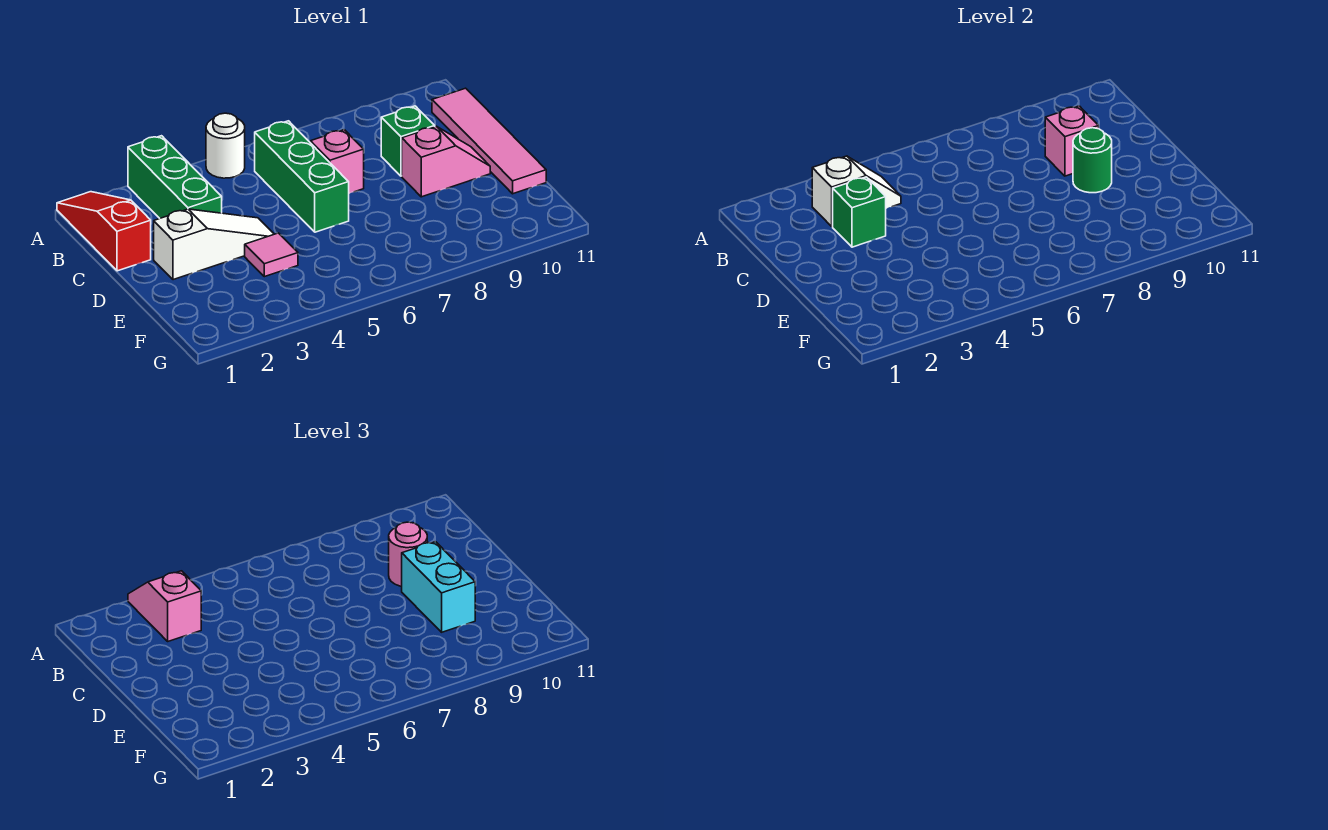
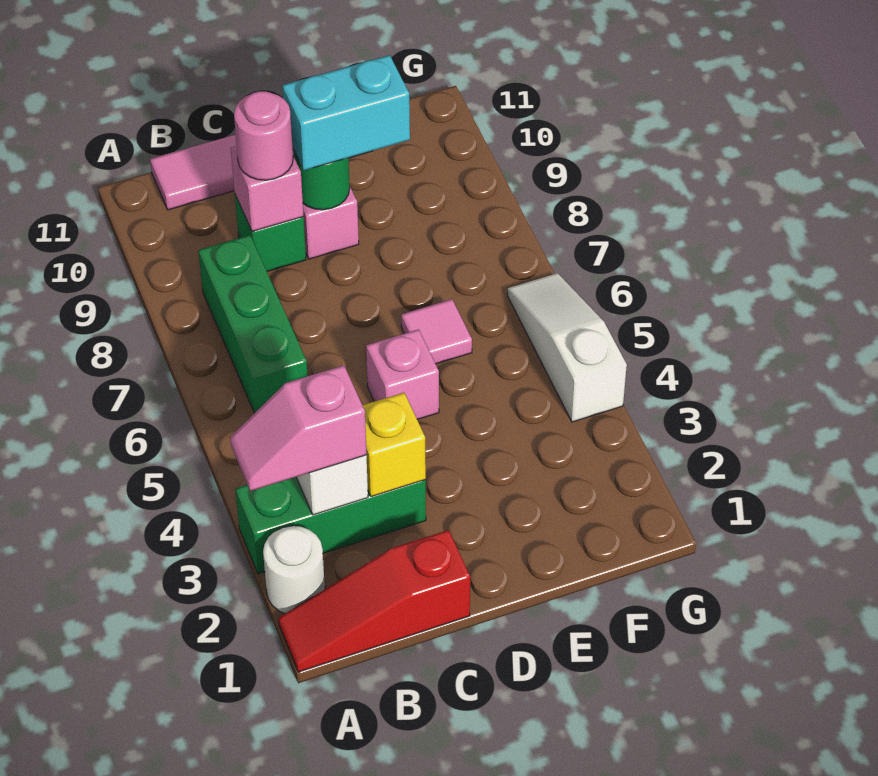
white round brick A5 level 1 -> white round brick A2 level 1
green brick B6:D6 level 1 -> green brick B6:B8 level 1
green brick C3 level 2 -> yellow brick C3 level 2
pink brick C7 level 1 -> pink brick D5 level 1
white slope D2:D4 level 1 top 2 -> white slope G4:G6 level 1 top 4
pink tile E4 level 1 -> pink tile E6 level 1

